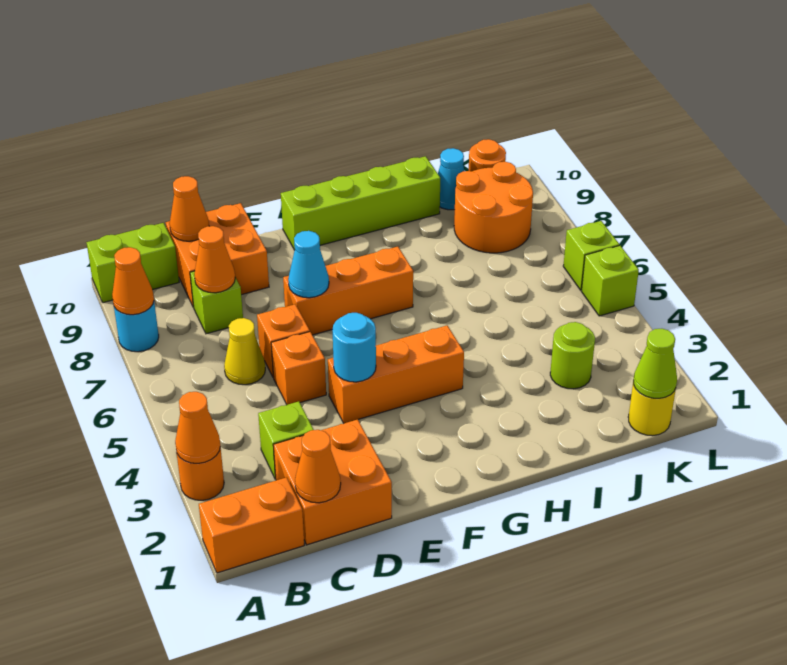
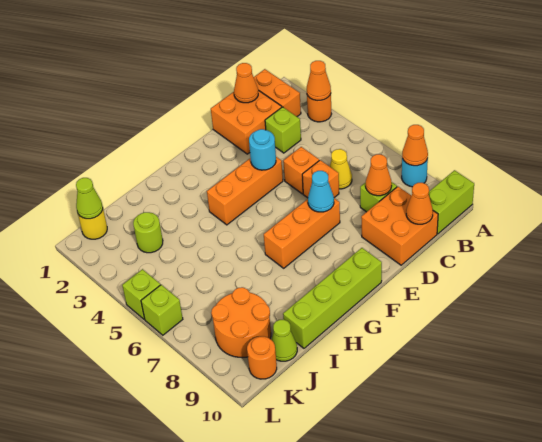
orange brick A1:B1 level 1 -> orange brick B1:B2 level 1
cyan cone J10 level 1 -> lime cone J10 level 1

